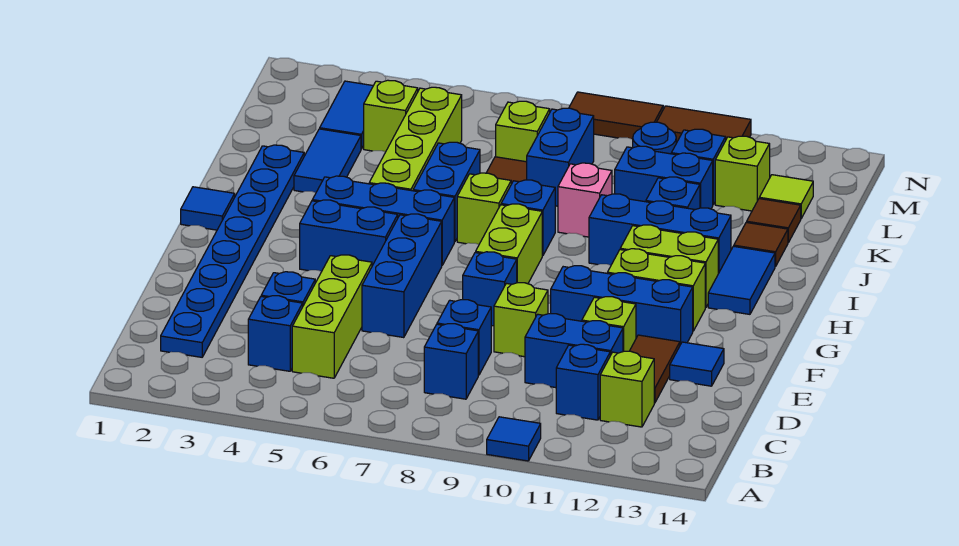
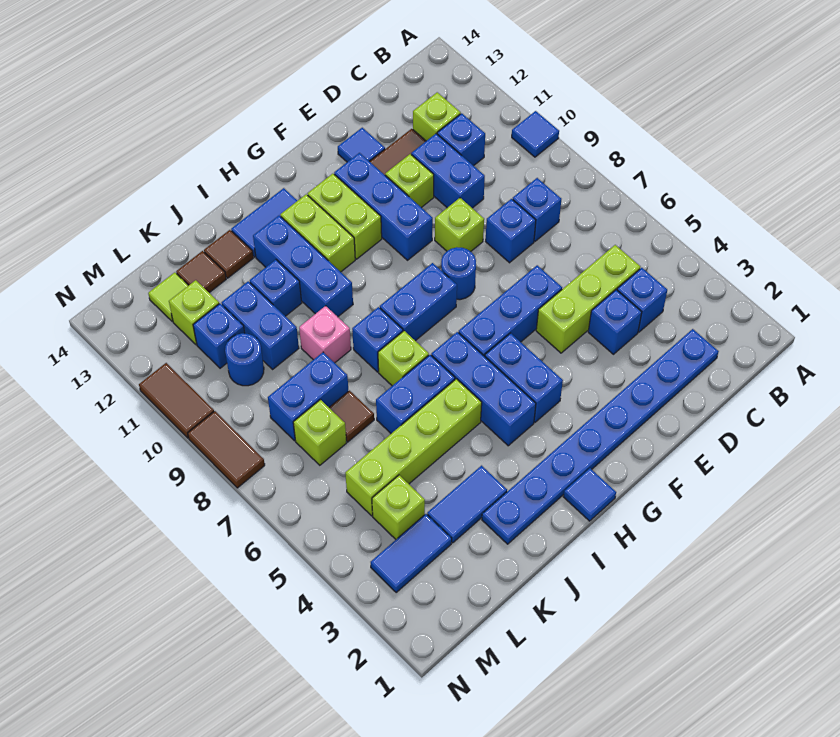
blue brick F8 level 1 -> blue round brick F8 level 1
lime brick G8:H8 level 1 -> blue brick G8:H8 level 1

